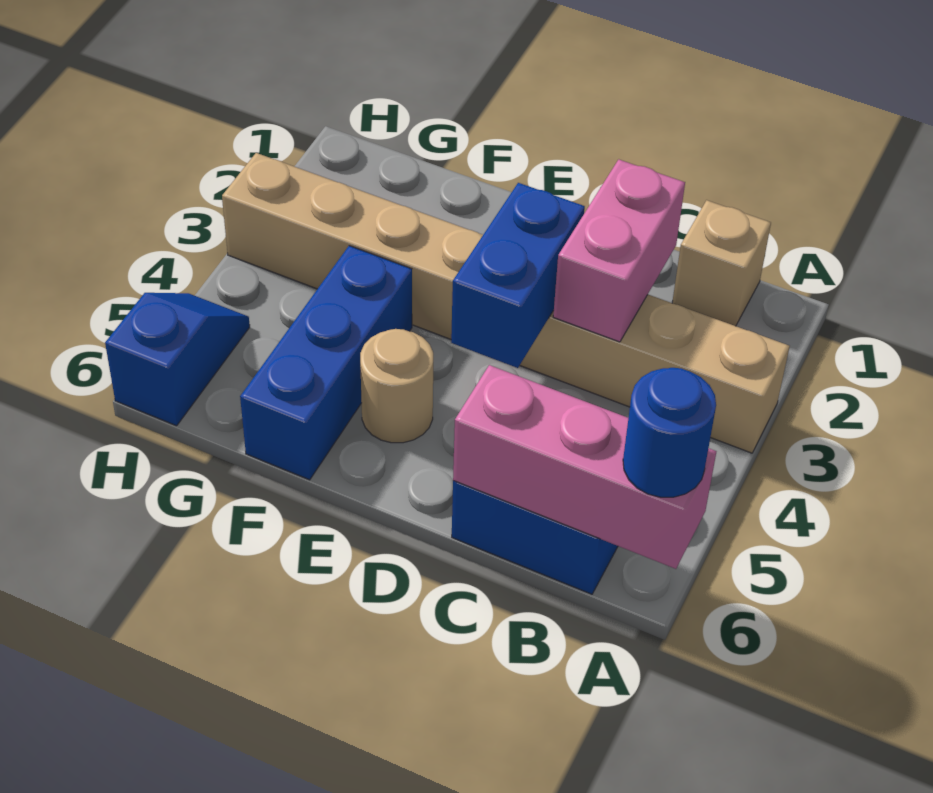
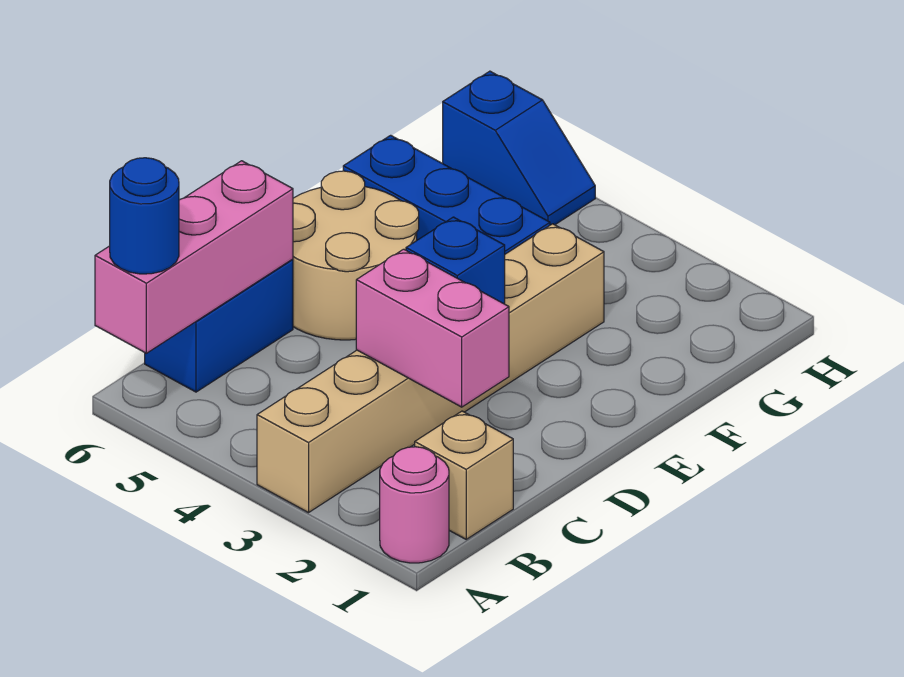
none -> pink round brick A1 level 1
tan brick A3:H3 level 1 -> tan brick A3:F3 level 1
blue brick D3:D4 level 2 -> blue brick D3 level 2
tan round brick E5 level 1 -> tan round brick D5:E6 level 1

